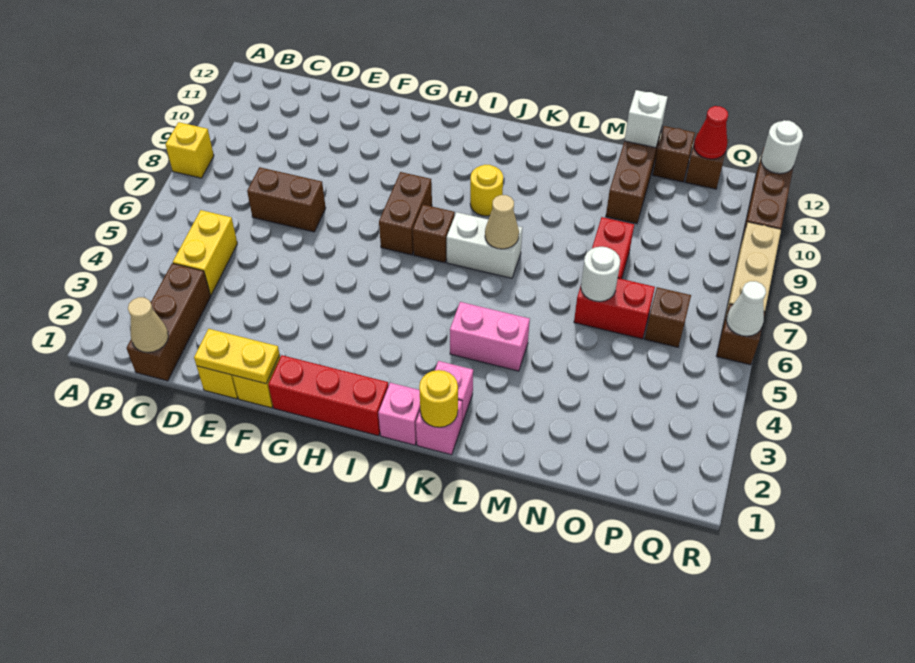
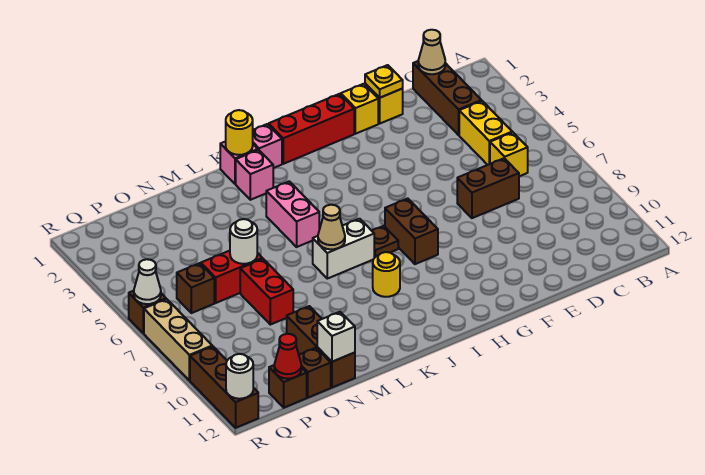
yellow brick A8 level 1 -> yellow brick C6 level 1
yellow plate E1:F1 level 2 -> yellow plate E1 level 2
brown brick I7 level 1 -> brown plate I7 level 1
pink brick K4:L4 level 1 -> pink brick K4:K5 level 1

